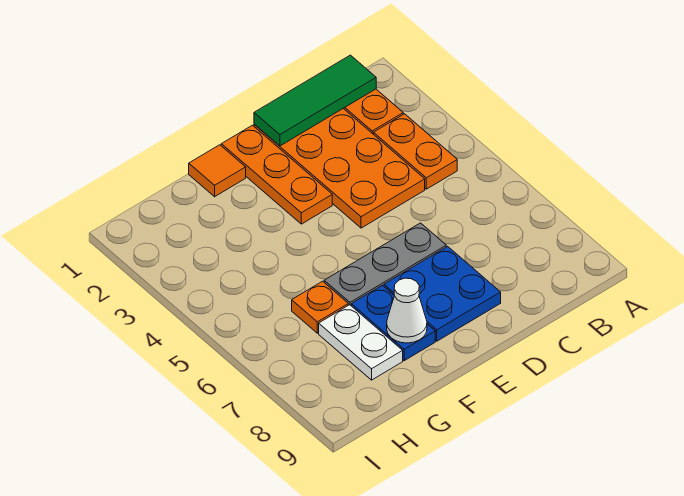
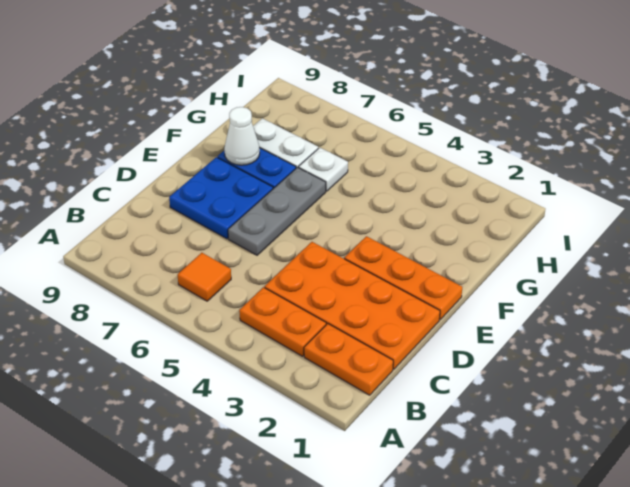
green tile B1:D1 level 2 -> none
orange tile F1 level 1 -> orange tile B6 level 1
orange plate G6 level 1 -> white plate G6 level 1

